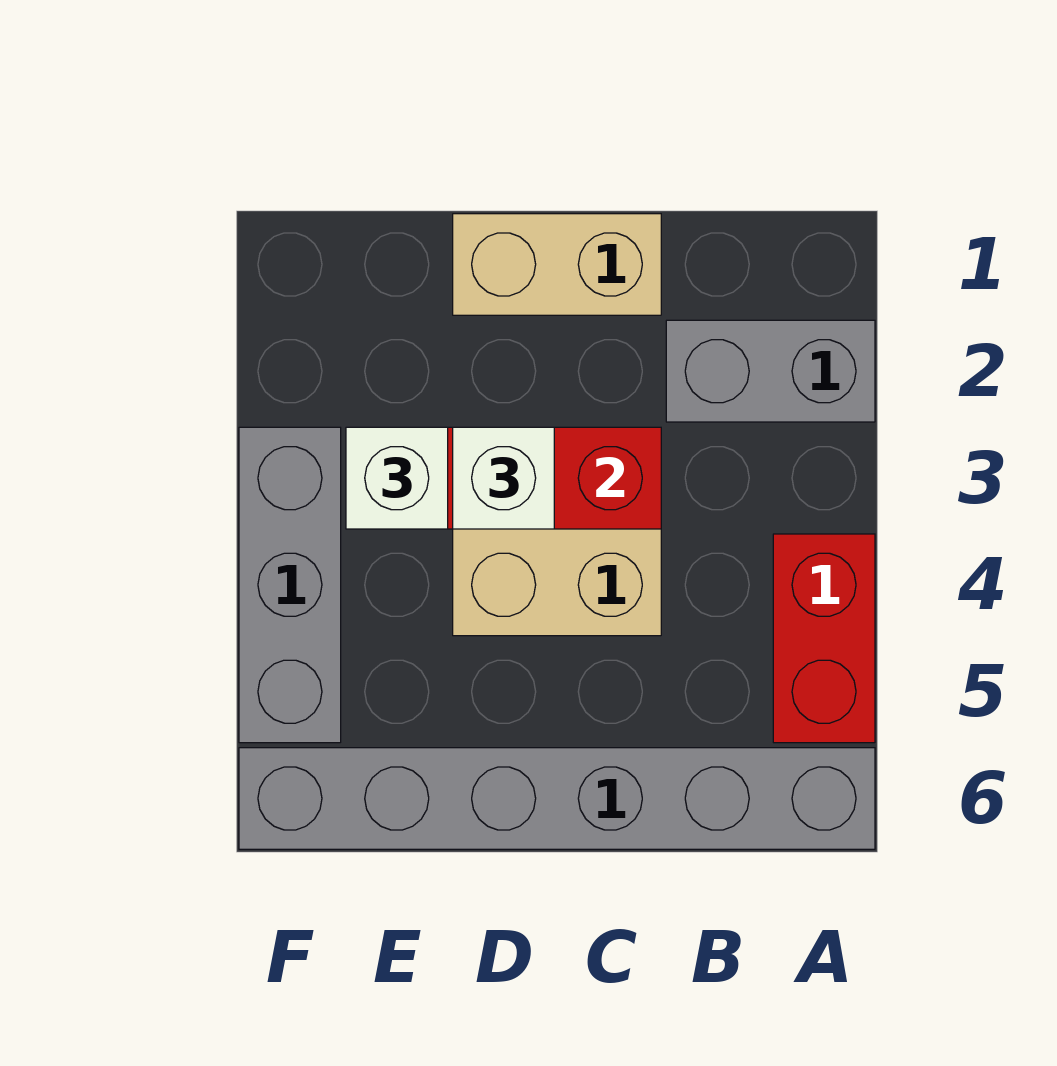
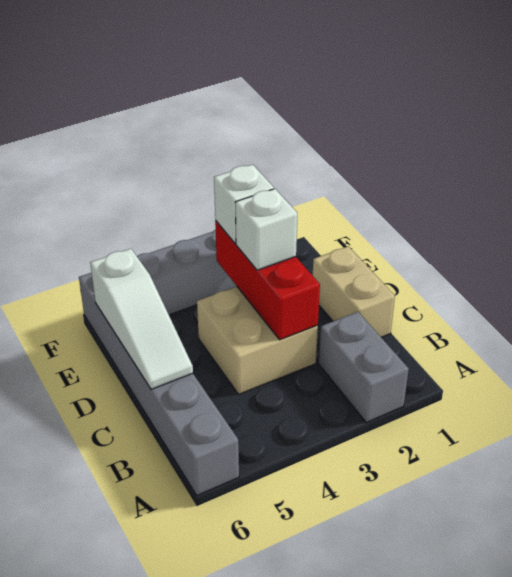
red brick A4:A5 level 1 -> none
none -> white slope C6:E6 level 2 top E

